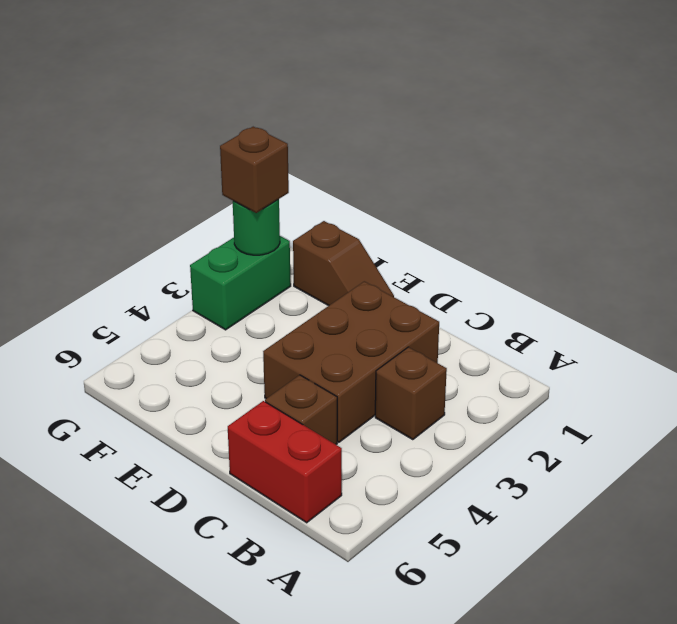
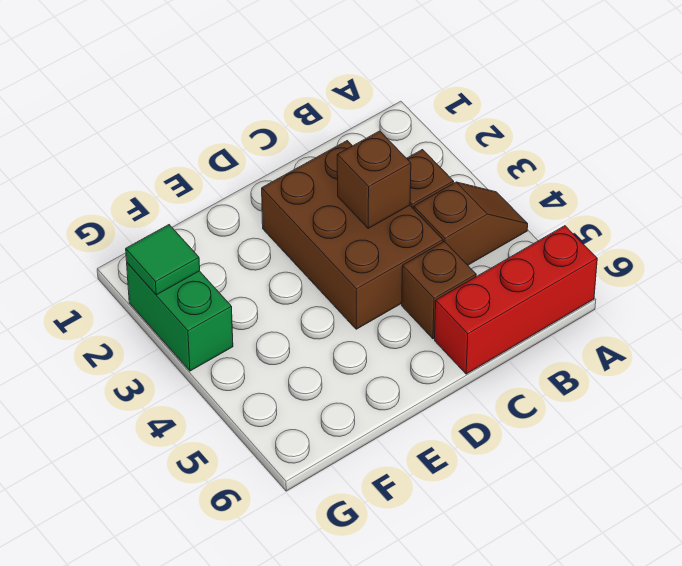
red brick B6:C6 level 1 -> red brick A6:C6 level 1
brown slope E1:F1 level 1 top F -> brown slope A4:B4 level 1 top B
green round brick G2 level 2 -> green tile G2 level 2
brown brick G2 level 3 -> brown brick C3 level 2

